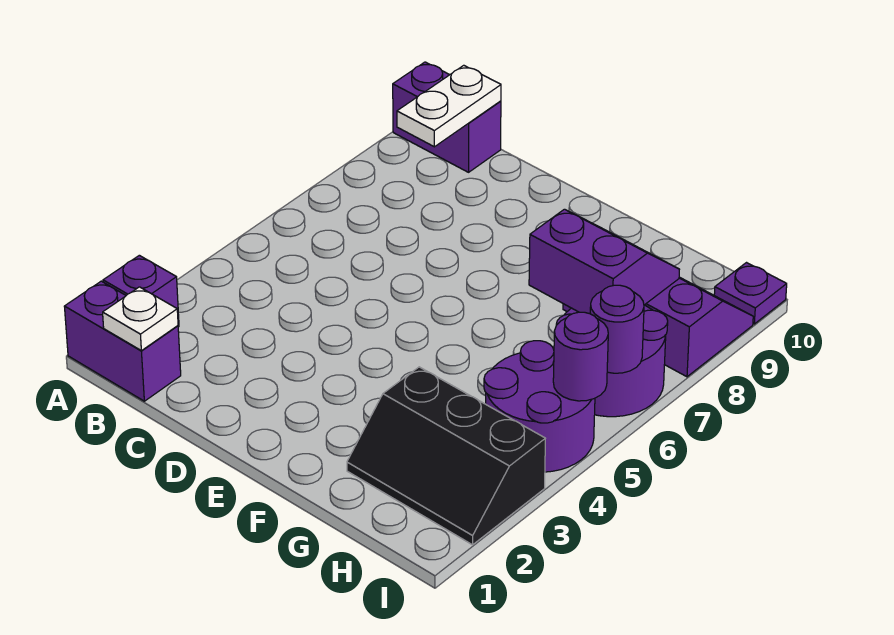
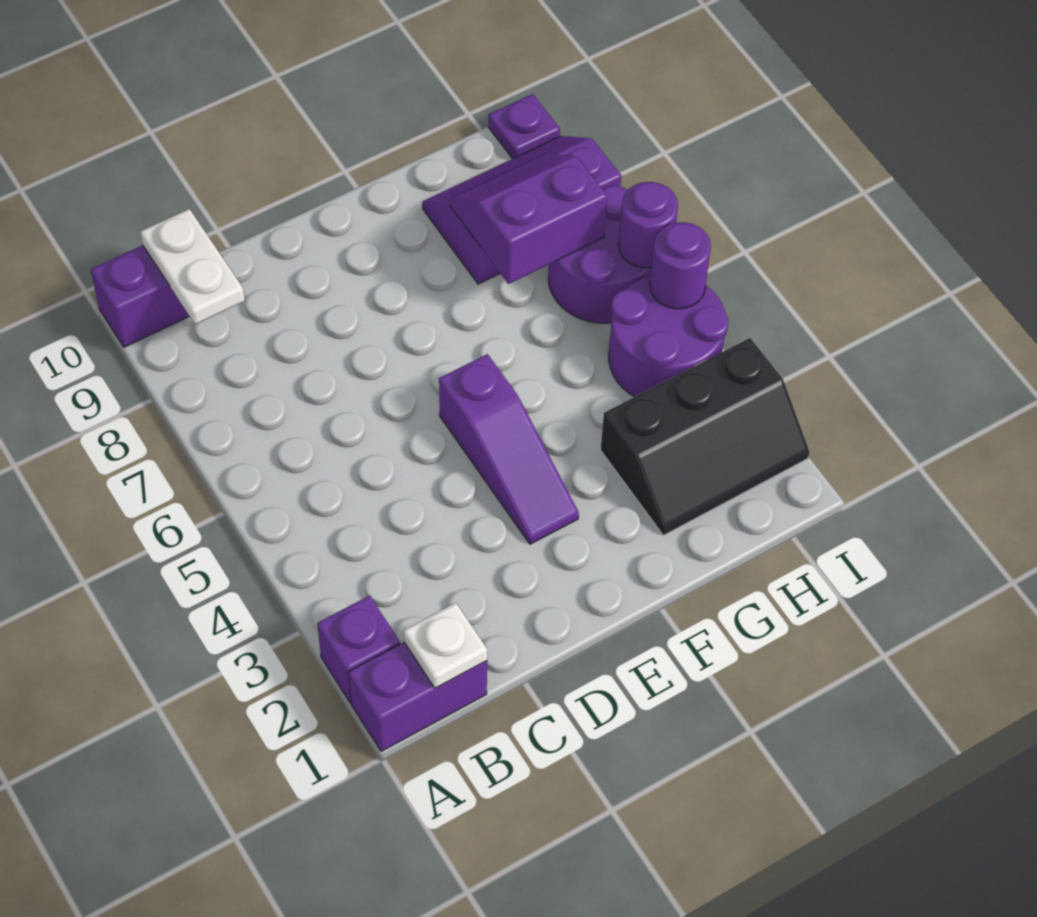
none -> purple slope E3:E5 level 1 top 5

